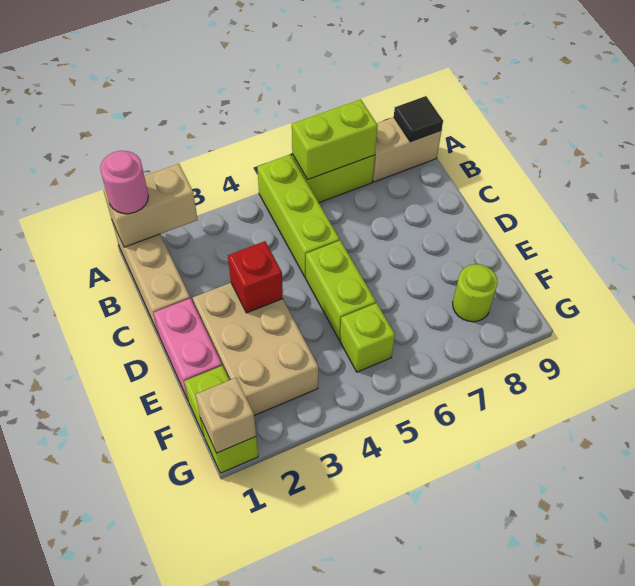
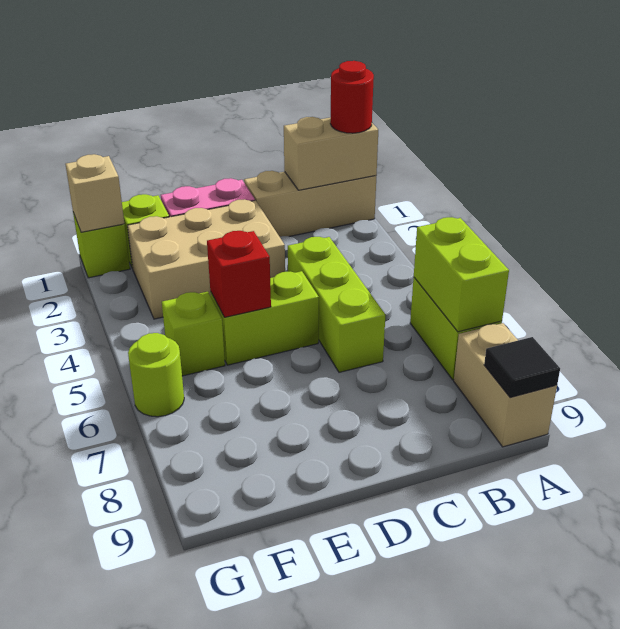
tan brick A1:A2 level 2 -> tan brick A1:B1 level 2
pink round brick A1 level 3 -> red round brick A1 level 3
lime brick A5:C5 level 1 -> lime brick C4:C6 level 1
red brick D3 level 2 -> red brick E5 level 2
lime round brick F8 level 1 -> lime round brick G6 level 1

